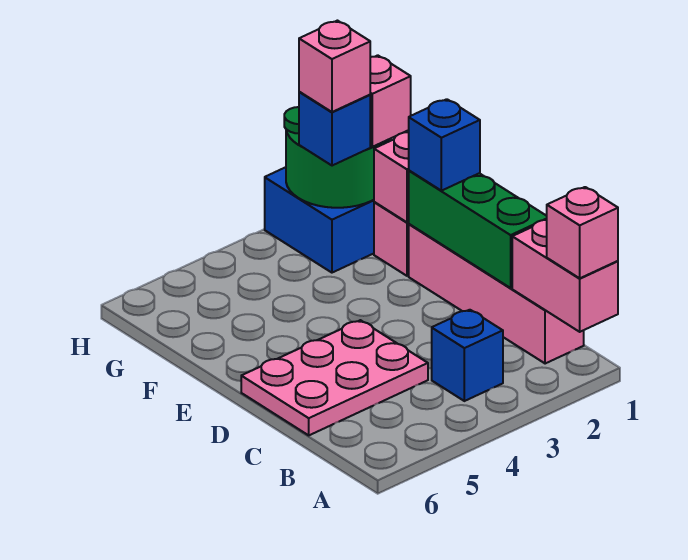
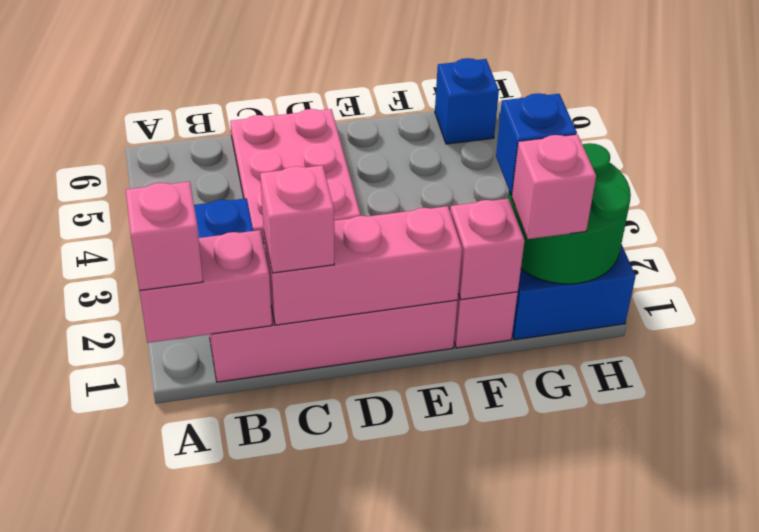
green brick C1:E1 level 2 -> pink brick C1:E1 level 2
blue brick E1 level 3 -> blue brick G6 level 1
pink brick G2 level 4 -> pink brick C1 level 3

